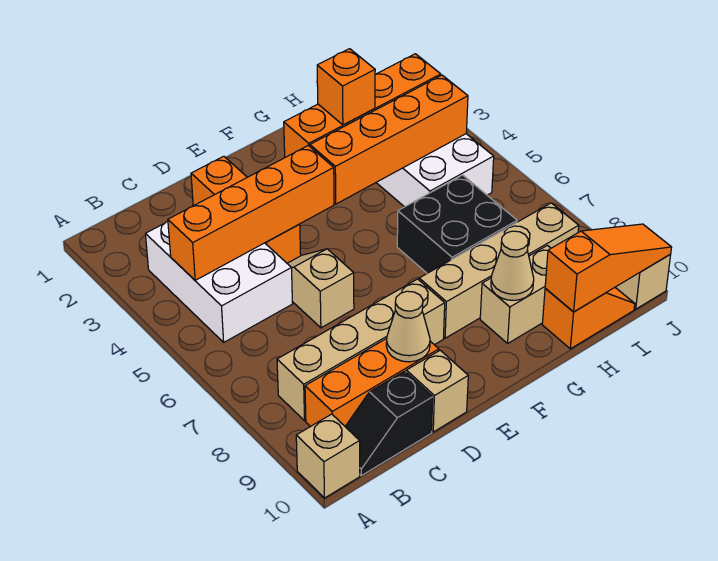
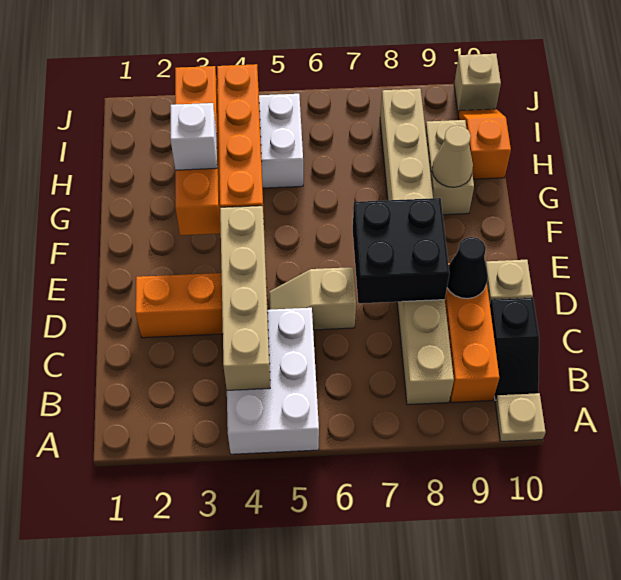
tan brick A10 level 1 -> tan plate A10 level 1
white brick B3:C5 level 1 -> white brick A4:C5 level 1
orange brick B4:E4 level 2 -> tan brick B4:E4 level 2
tan cone D9 level 2 -> black cone D9 level 2
orange brick G3 level 3 -> white brick G3 level 3
black brick G6:H7 level 1 -> black brick D7:E8 level 2
orange slope H10:J10 level 2 top H -> none

